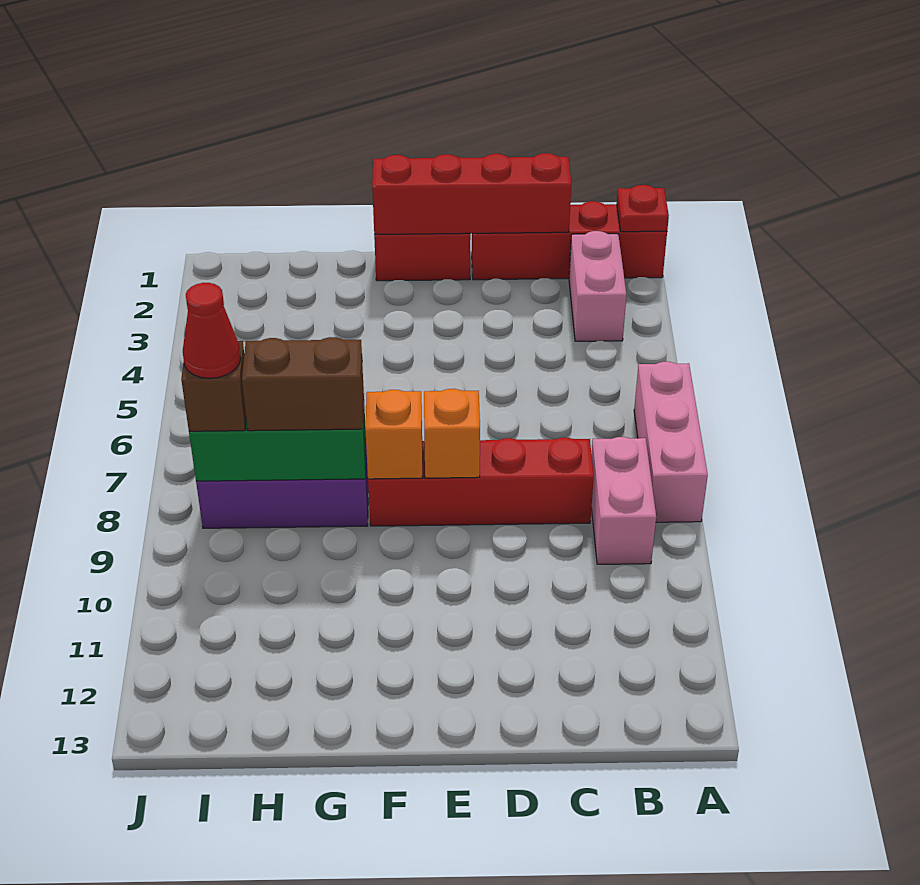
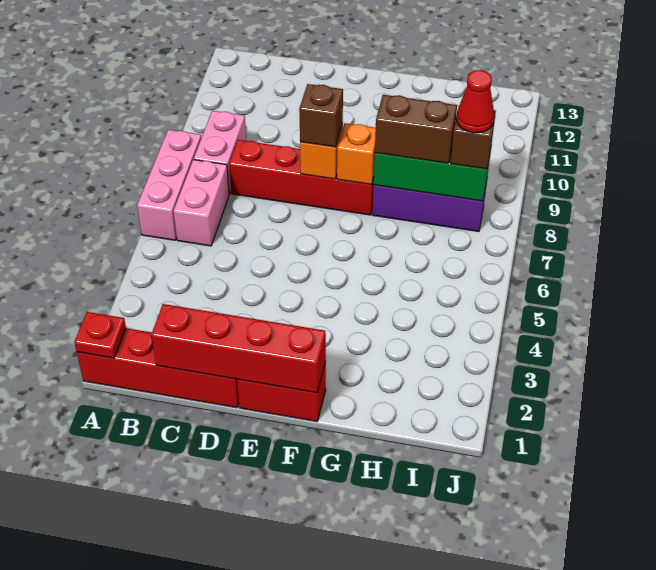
pink brick B2:B3 level 1 -> pink brick B6:B7 level 1
none -> brown brick E8 level 3

